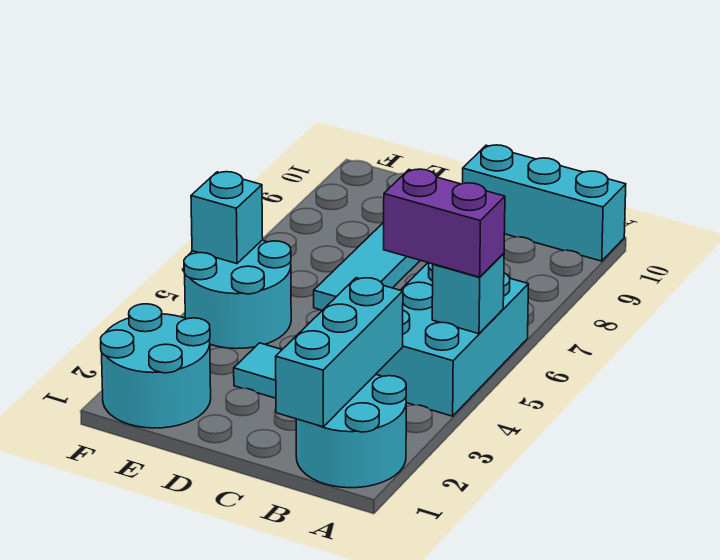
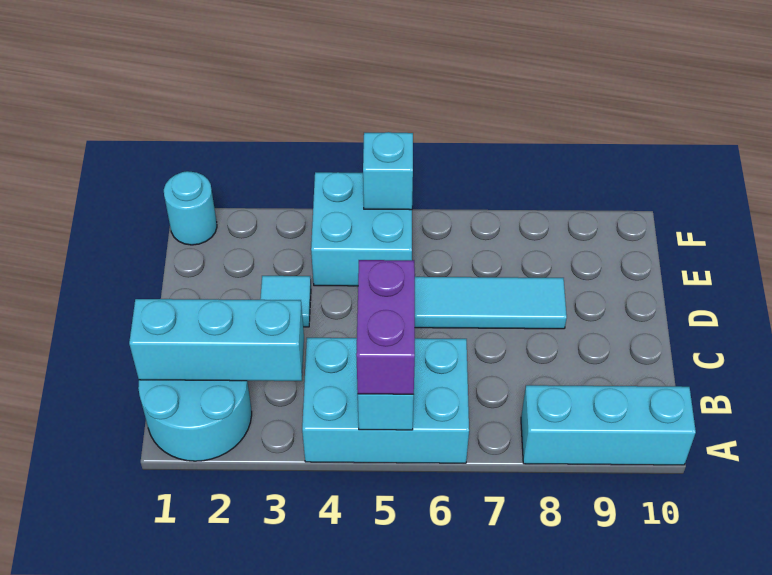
cyan brick A10:C10 level 1 -> cyan brick A8:A10 level 1
cyan round brick E1:F2 level 1 -> cyan round brick F1 level 1
cyan round brick E4:F5 level 1 -> cyan brick E4:F5 level 1

